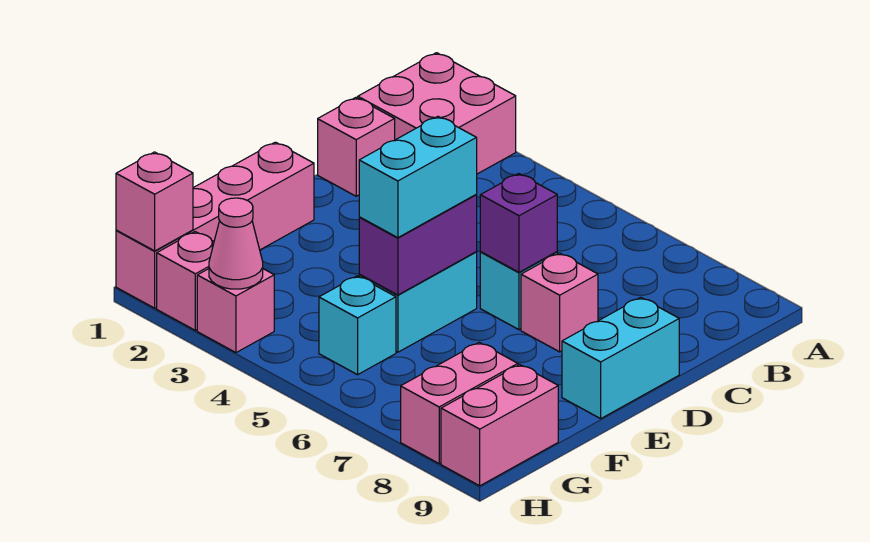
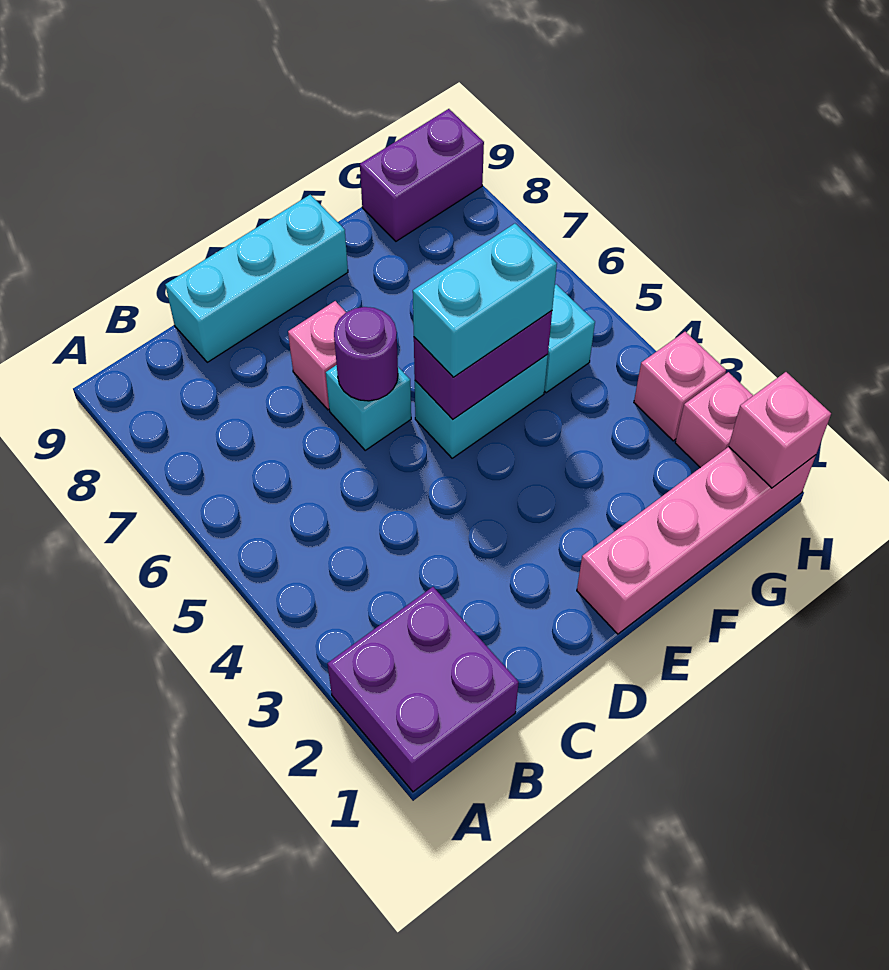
pink brick A1:B2 level 1 -> purple brick A1:B2 level 1
pink brick C1 level 1 -> none
purple brick D6 level 2 -> purple round brick D6 level 2
cyan brick D9:E9 level 1 -> cyan brick C9:E9 level 1
pink brick G8:H8 level 1 -> none
pink brick G9:H9 level 1 -> purple brick G9:H9 level 1
pink cone H3 level 2 -> none

